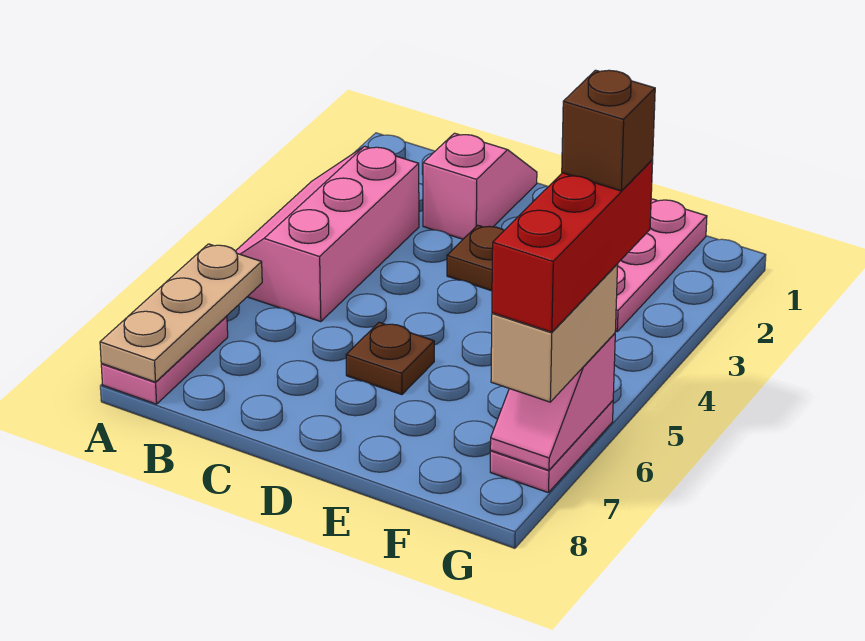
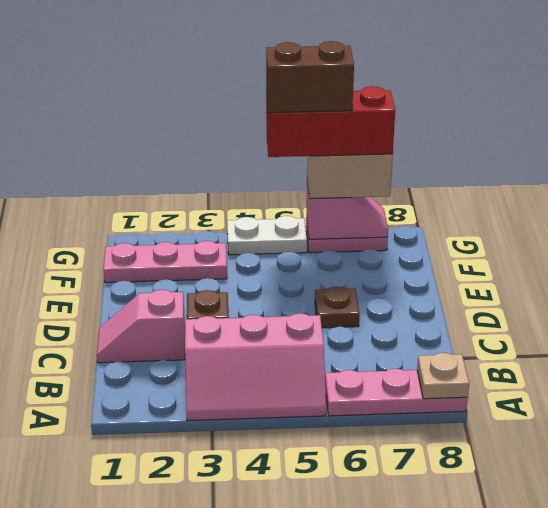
tan plate A6:A8 level 2 -> tan plate A8 level 2
pink plate A7:A8 level 1 -> pink plate A6:A8 level 1
none -> white plate G4:G5 level 1
brown brick G5 level 5 -> brown brick G5:G6 level 5

